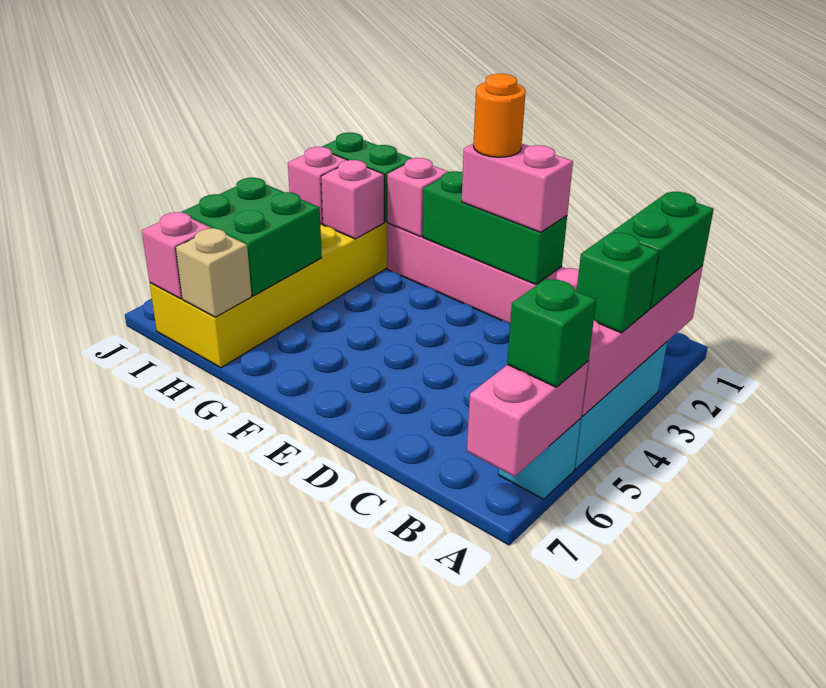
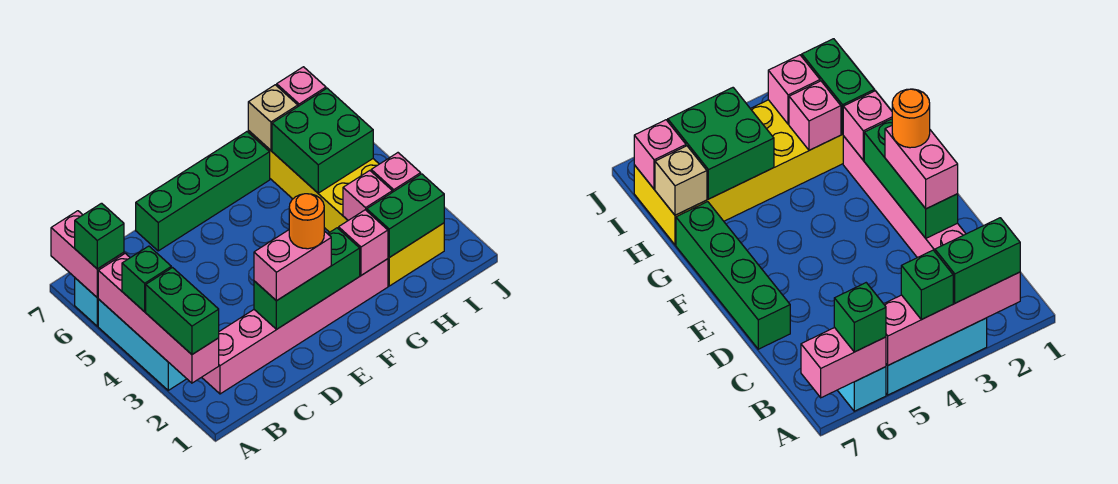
none -> green brick D7:G7 level 1

